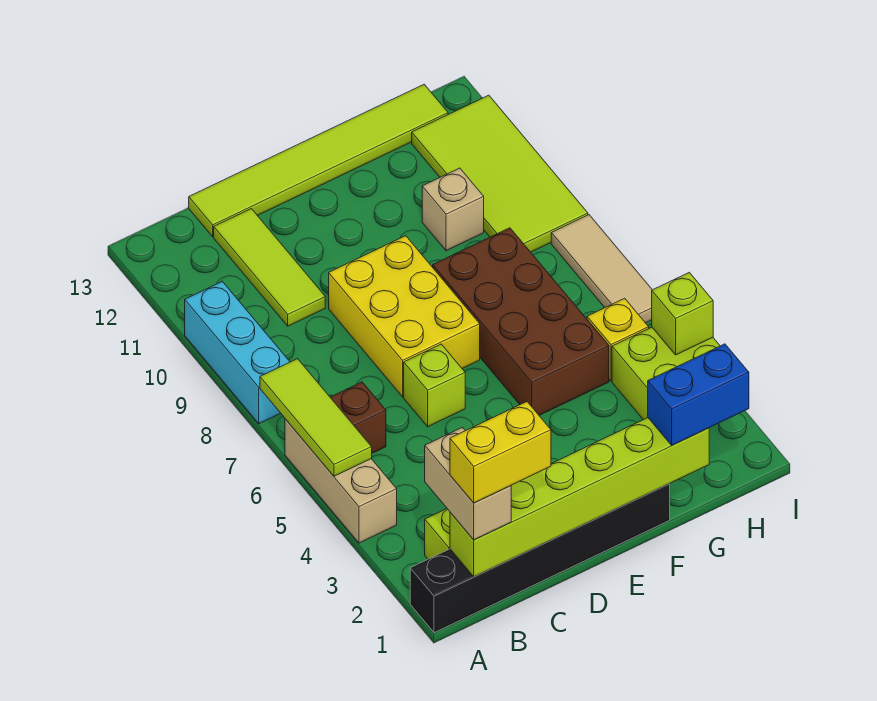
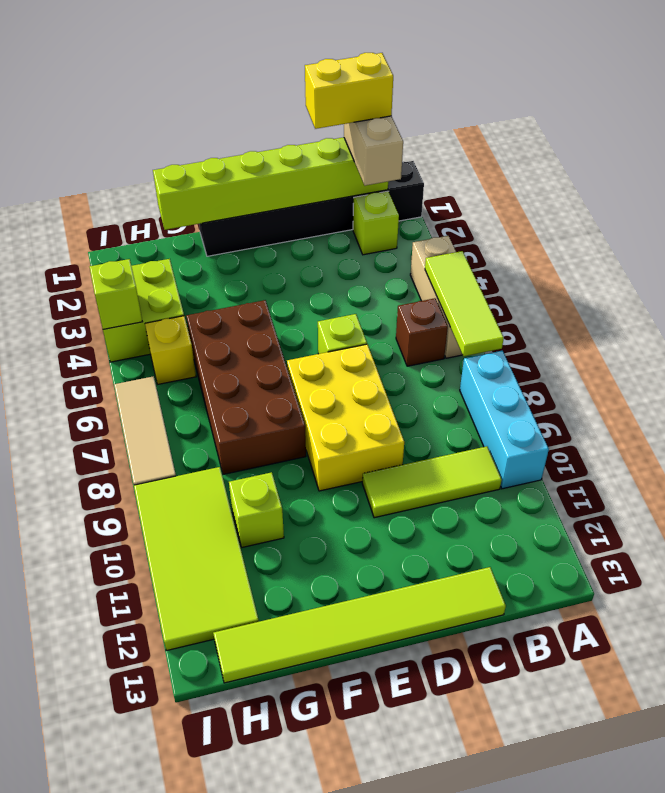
lime tile C10:C12 level 1 -> lime tile B10:D10 level 1
blue brick G1:H1 level 3 -> none
tan brick G10 level 1 -> lime brick G10 level 1

